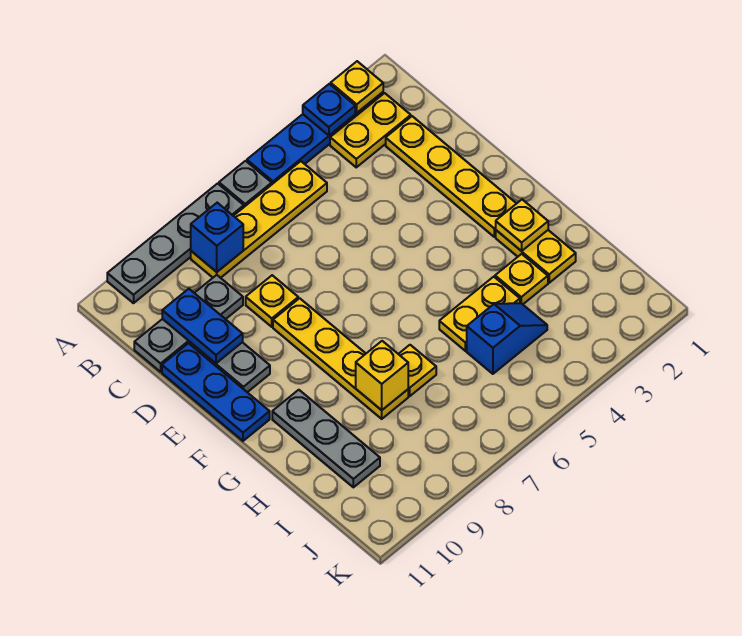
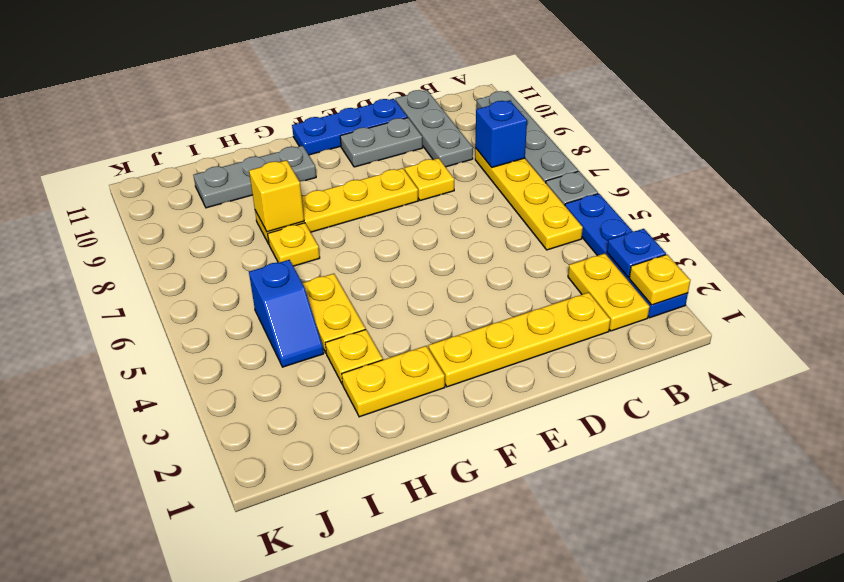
blue plate C10:D10 level 2 -> none
yellow plate G2 level 2 -> none

